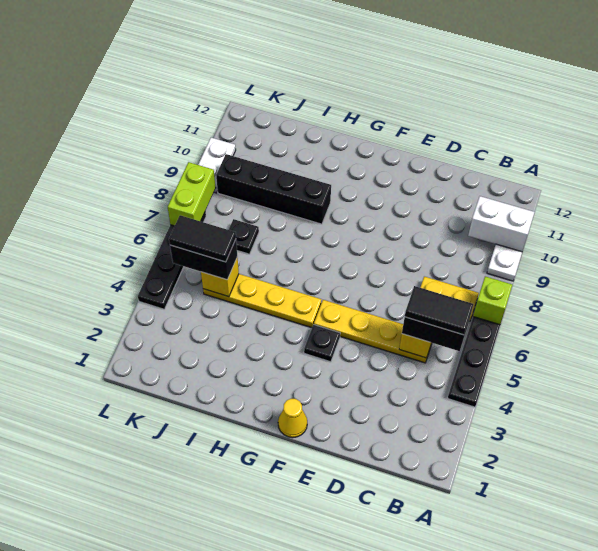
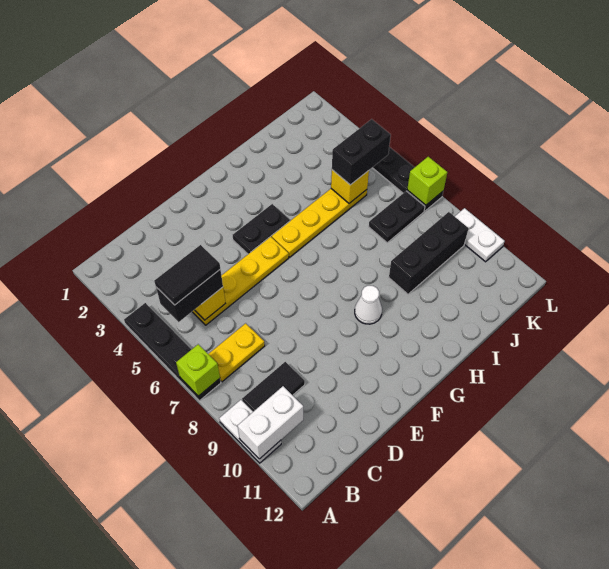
yellow cone F1 level 1 -> none
black plate F4 level 1 -> black plate F4:G4 level 1
none -> white cone G9 level 1
black brick H9:K9 level 1 -> black brick I9:K9 level 1
black tile J5:K5 level 4 -> black tile B9:C9 level 1
black plate J7 level 1 -> black plate J7:K7 level 1
lime brick L7:L8 level 2 -> lime brick L7 level 2

